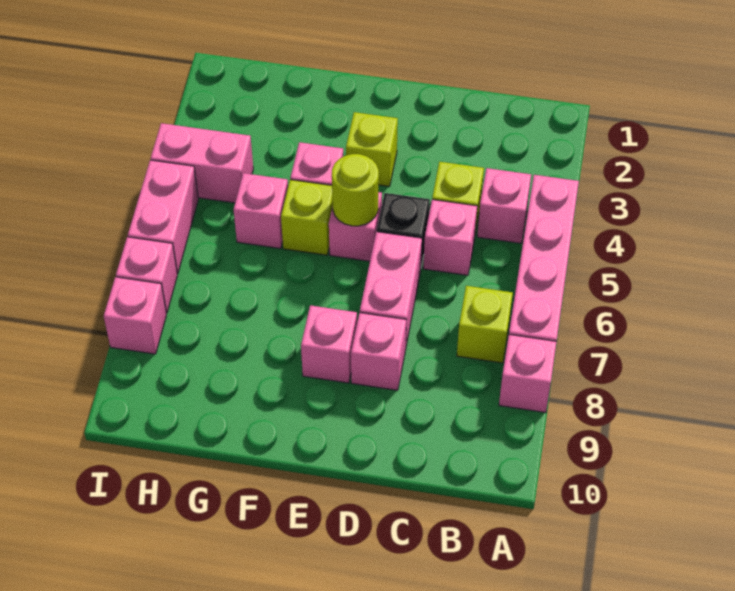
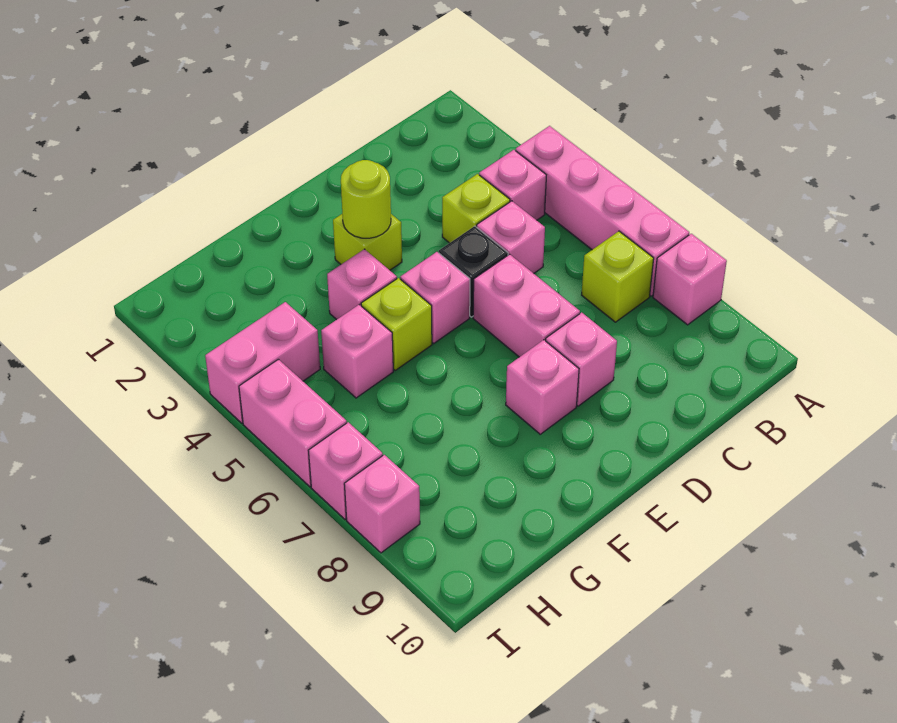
lime round brick E5 level 2 -> lime round brick E3 level 2

